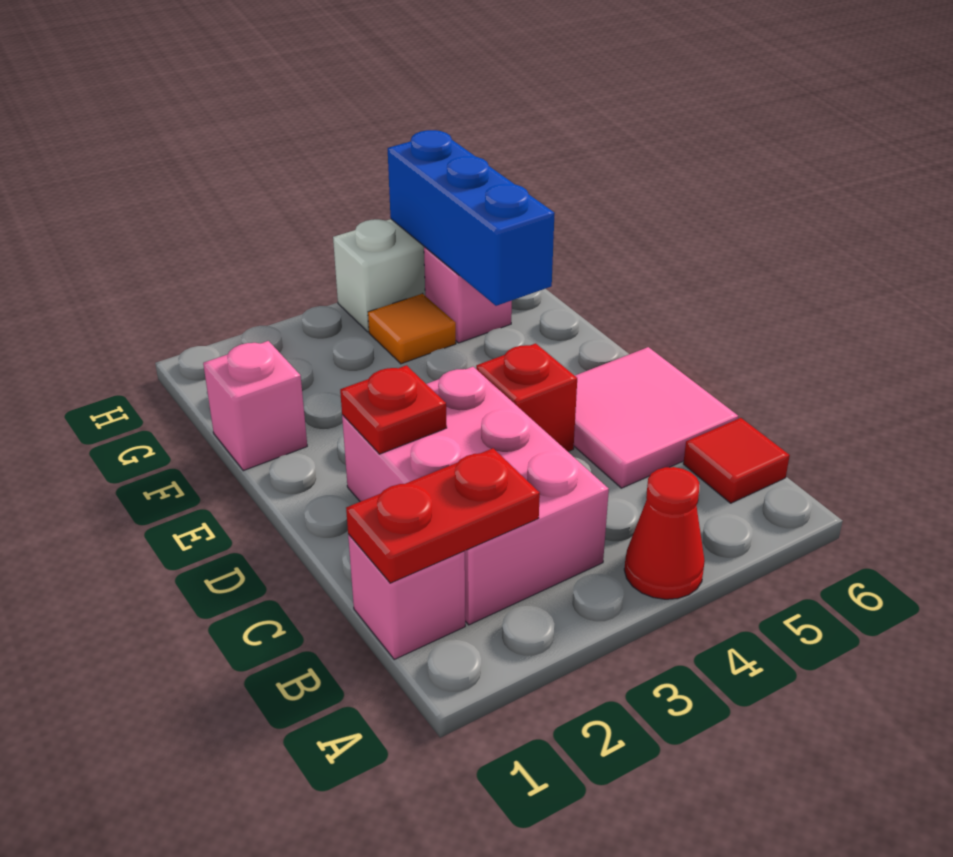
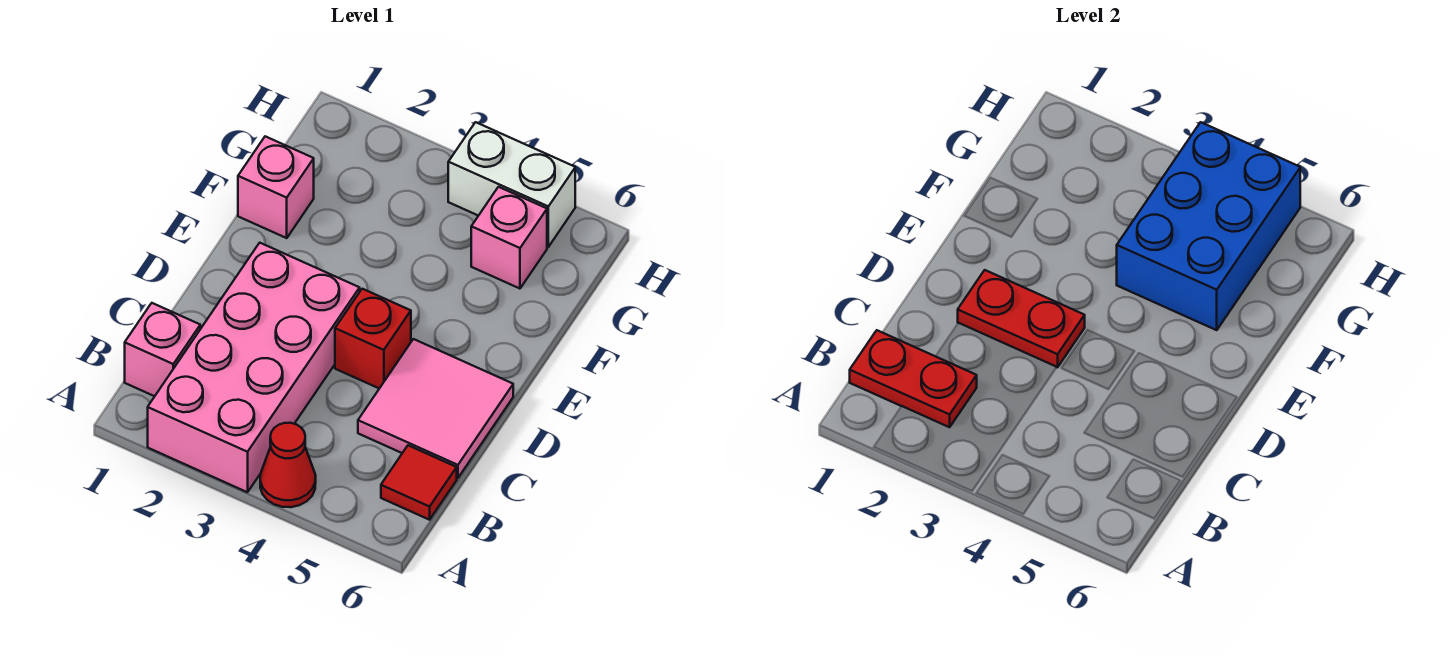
pink brick B2:D3 level 1 -> pink brick A2:D3 level 1
red plate D2 level 2 -> red plate D2:D3 level 2
blue brick F5:H5 level 2 -> blue brick F4:H5 level 2
orange tile G4 level 1 -> none

